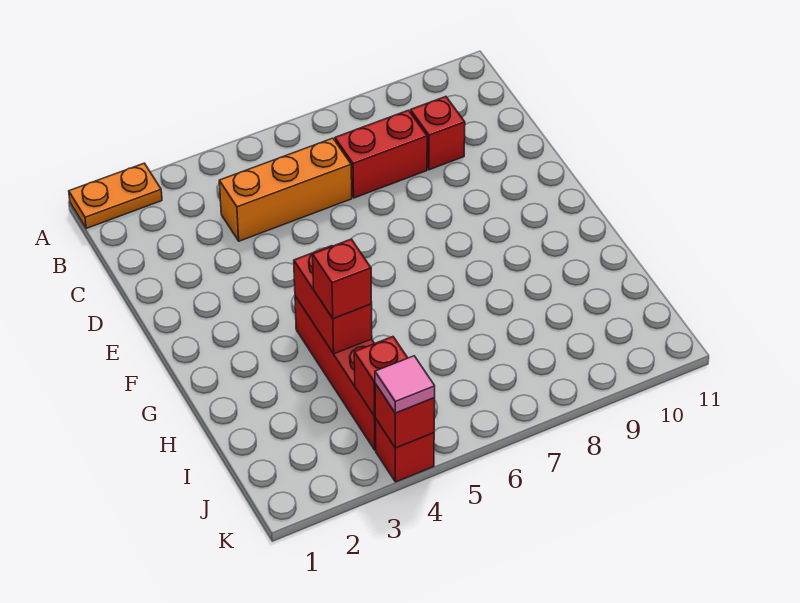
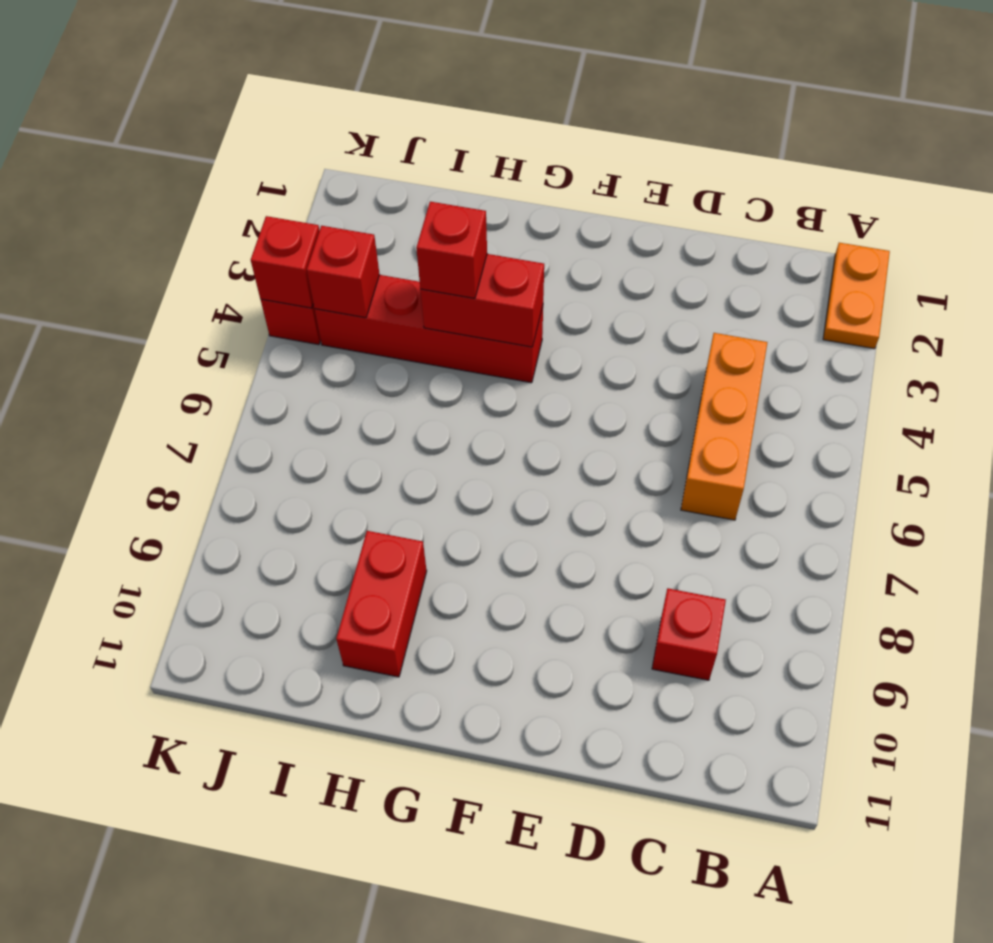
red brick C7:C8 level 1 -> red brick H9:H10 level 1
pink tile K4 level 3 -> none

